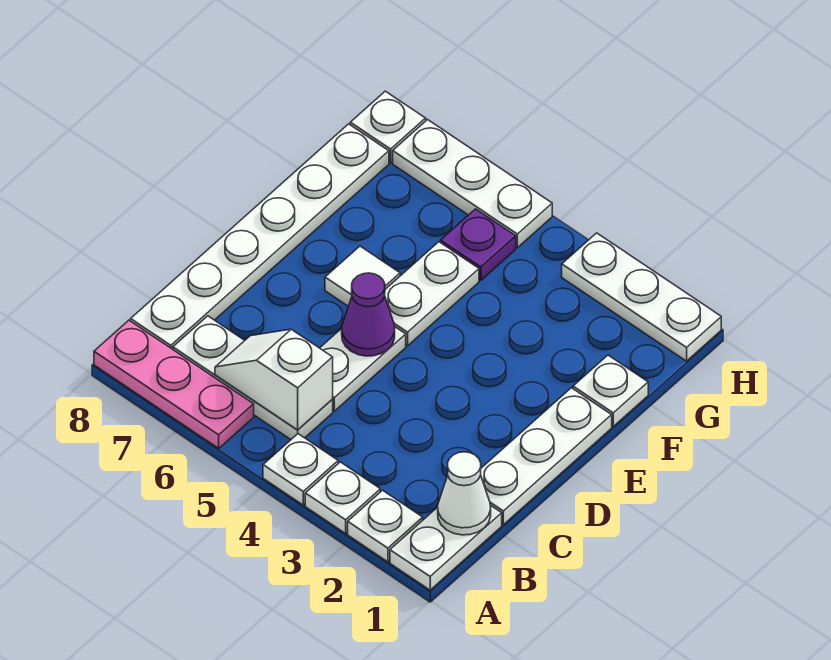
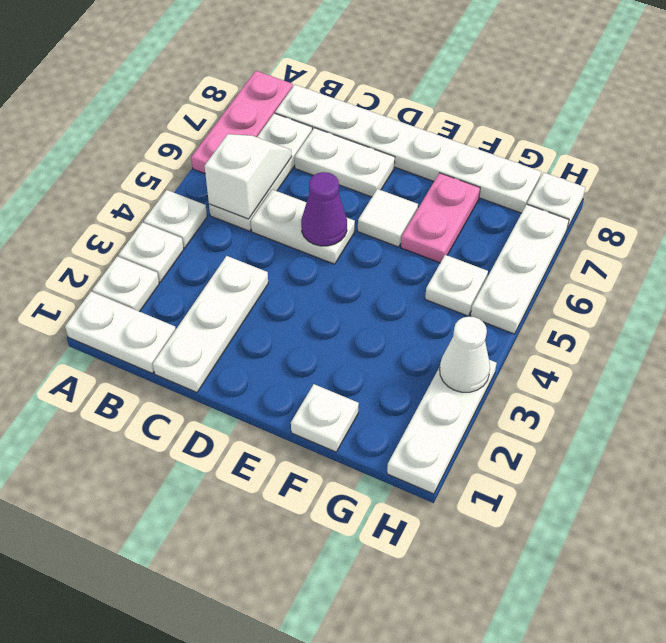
white cone B1 level 2 -> white cone H3 level 2
white plate C1:E1 level 1 -> white plate C1:C3 level 1
white plate E5:F5 level 1 -> white plate C7:D7 level 1
none -> pink plate F6:F7 level 1
purple plate G5 level 1 -> white plate G5 level 1

